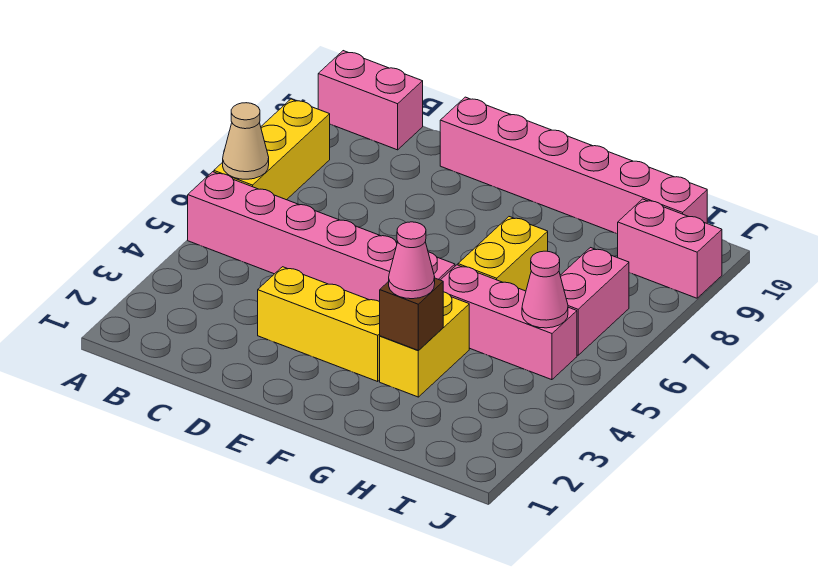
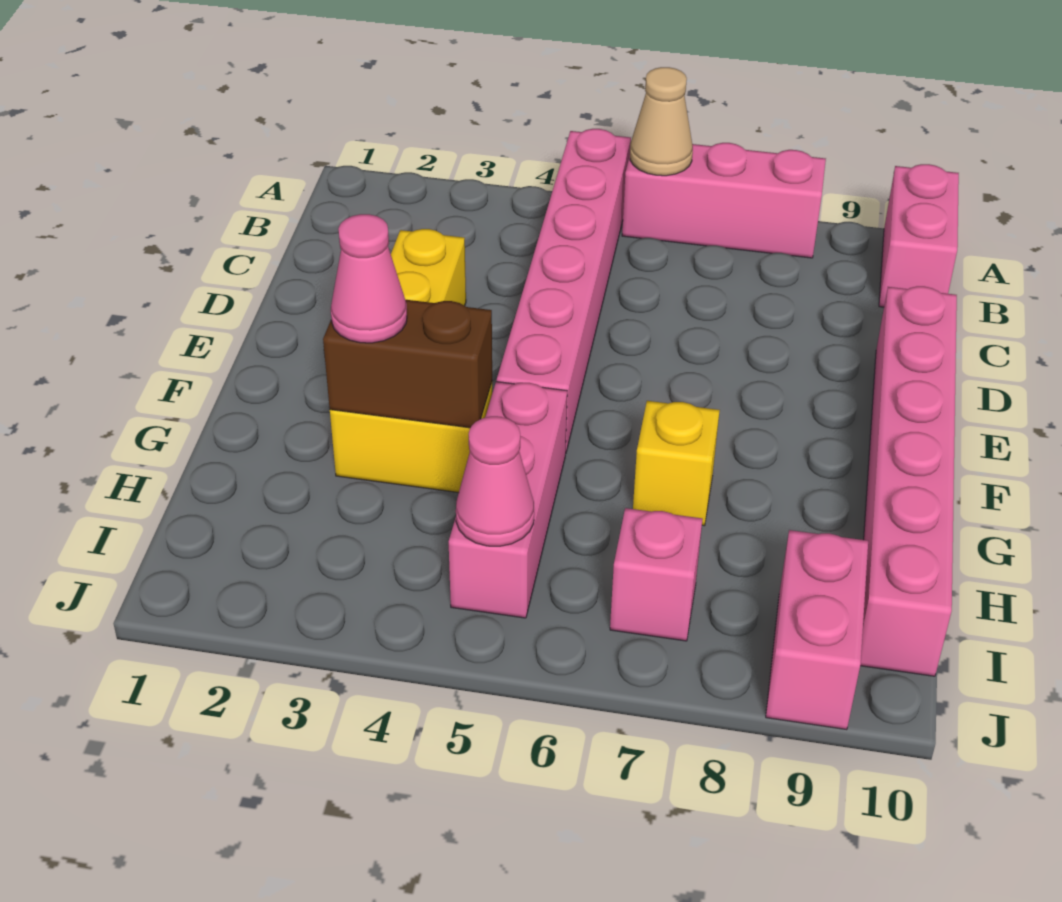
yellow brick A6:A8 level 1 -> pink brick A6:A8 level 1
brown brick G3 level 2 -> brown brick G3:G4 level 2
yellow brick G6:G7 level 1 -> yellow brick G7 level 1
pink brick I6:I7 level 1 -> pink brick I7 level 1

